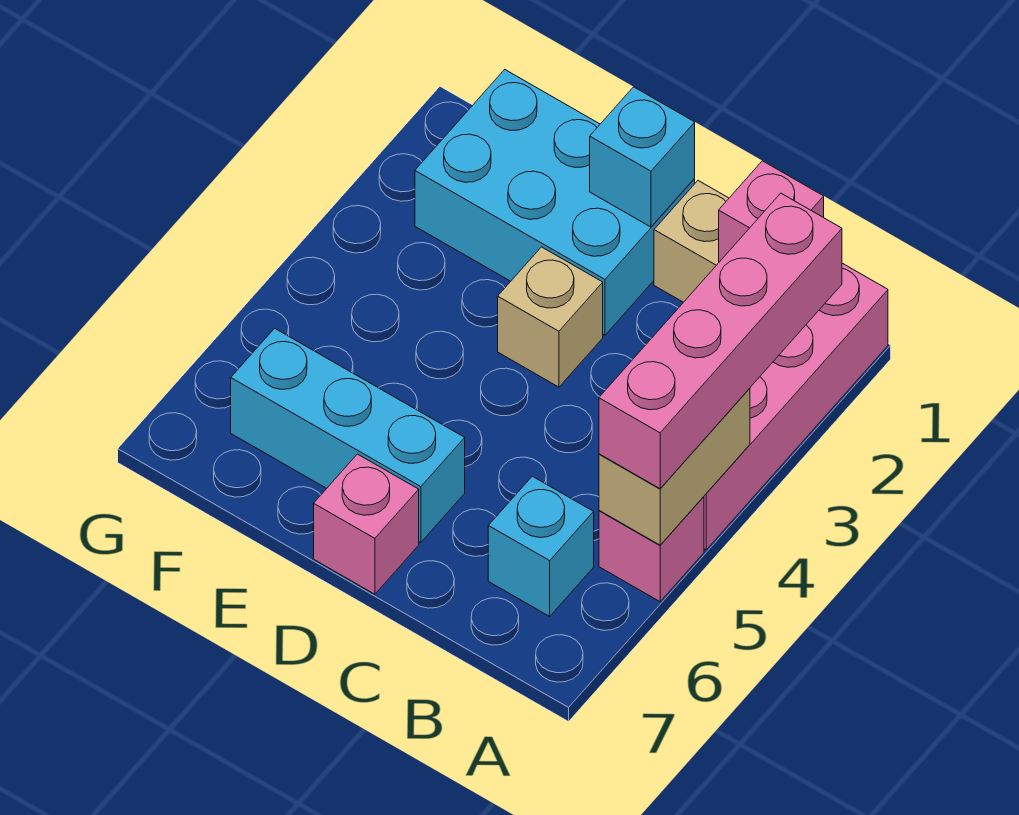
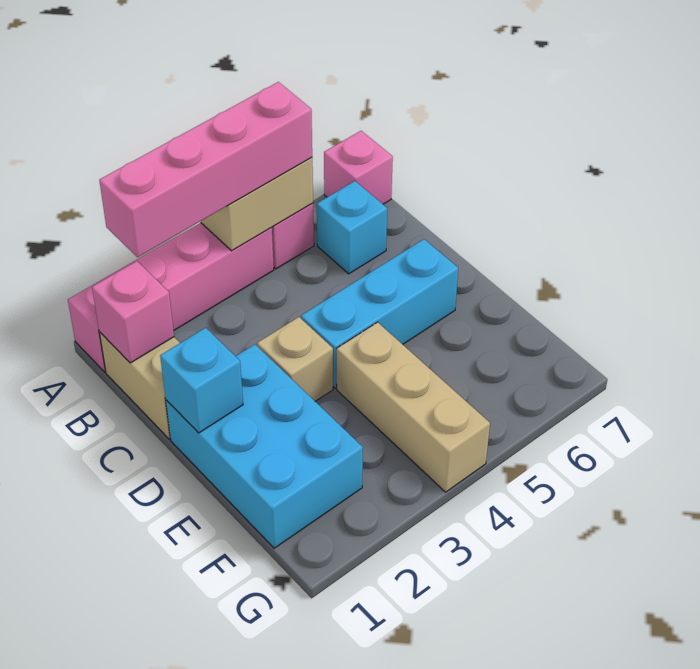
cyan brick D6:F6 level 1 -> cyan brick D4:D6 level 1
pink brick D7 level 1 -> pink brick A7 level 1
none -> tan brick E4:G4 level 1

